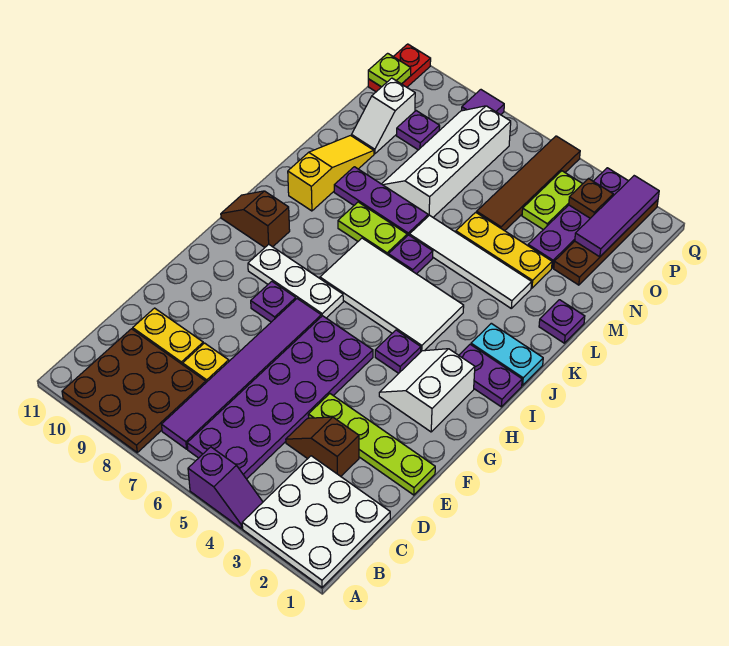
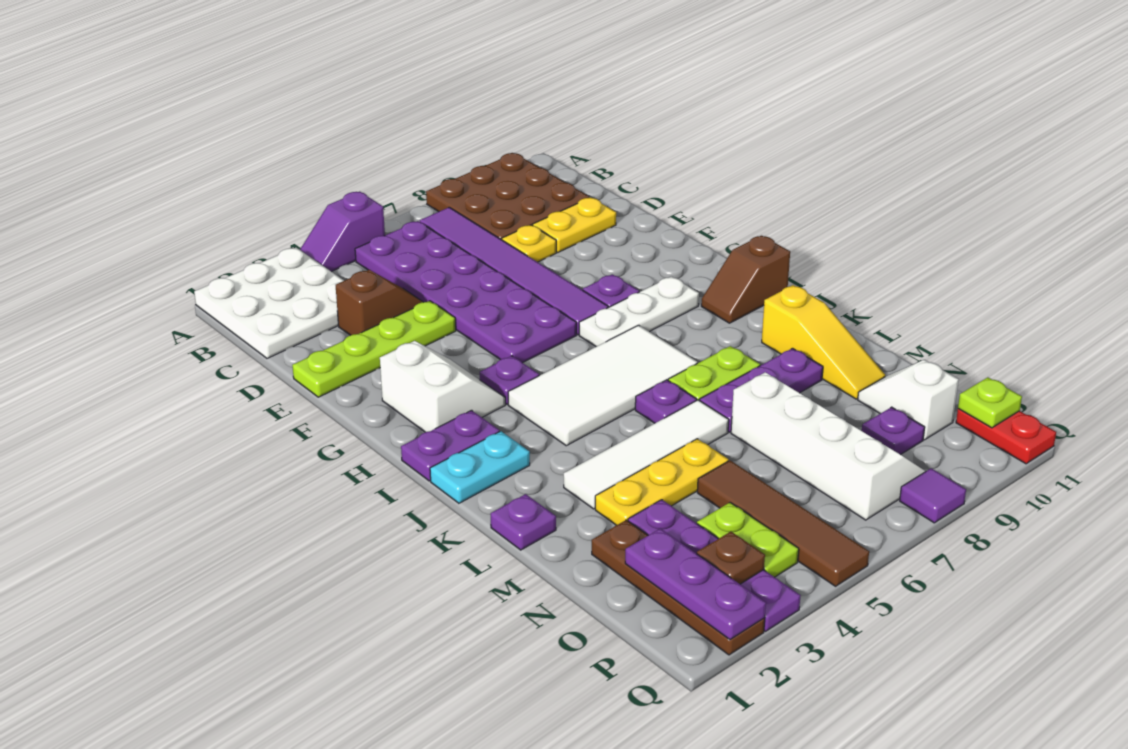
brown slope I10:I11 level 1 top 10 -> brown slope I10:I11 level 1 top 11
purple tile O2:Q2 level 2 -> purple plate O2:Q2 level 2

